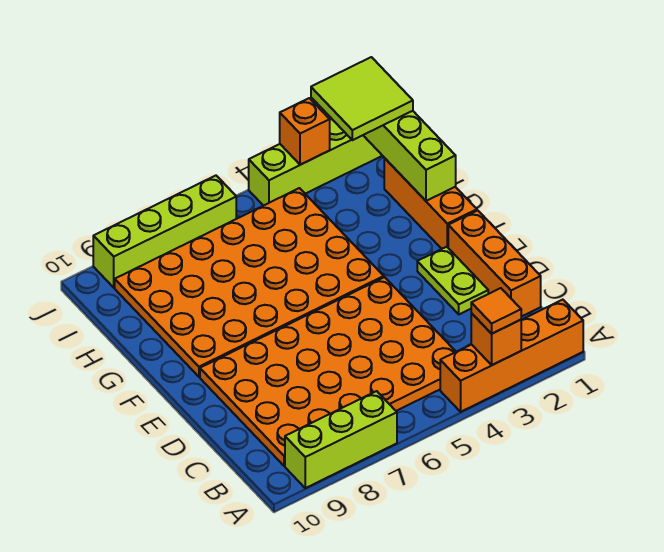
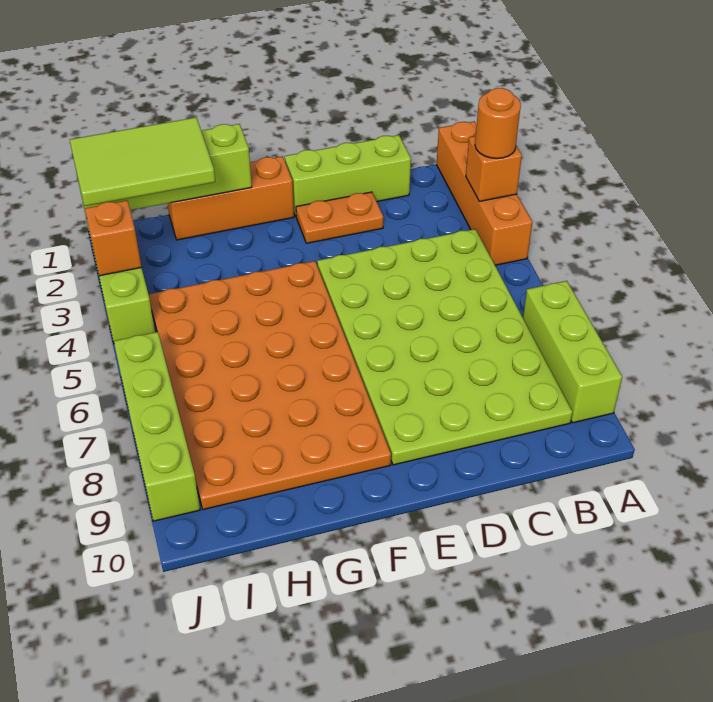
orange tile A3 level 3 -> orange round brick A3 level 3
orange plate B4:E9 level 1 -> lime plate B4:E9 level 1
orange brick C1:E1 level 1 -> lime brick C1:E1 level 1
lime plate D2:E2 level 1 -> orange plate D2:E2 level 1
lime tile I1:J2 level 3 -> lime tile H1:J2 level 3

